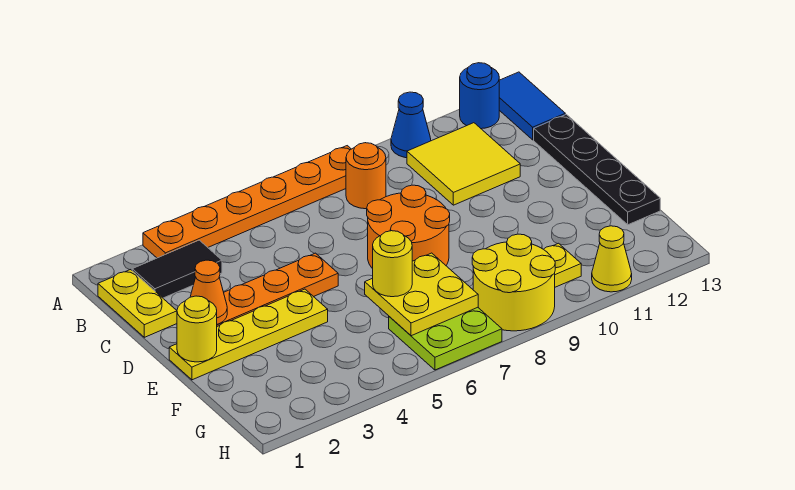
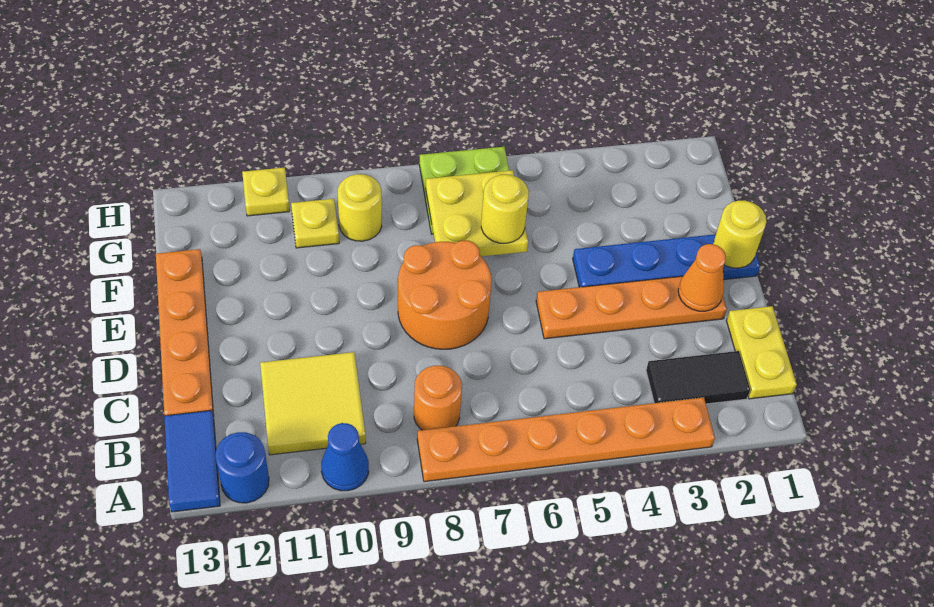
black plate C13:F13 level 1 -> orange plate C13:F13 level 1
yellow plate E1:E4 level 1 -> blue plate E1:E4 level 1
yellow round brick G8:H9 level 1 -> yellow round brick G9 level 1
yellow cone H11 level 1 -> yellow plate H11 level 1

